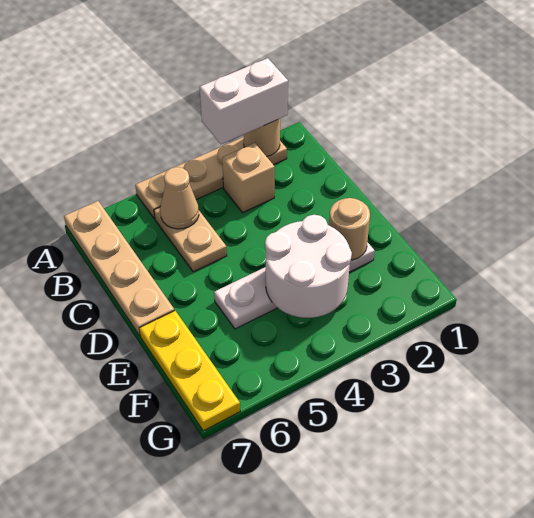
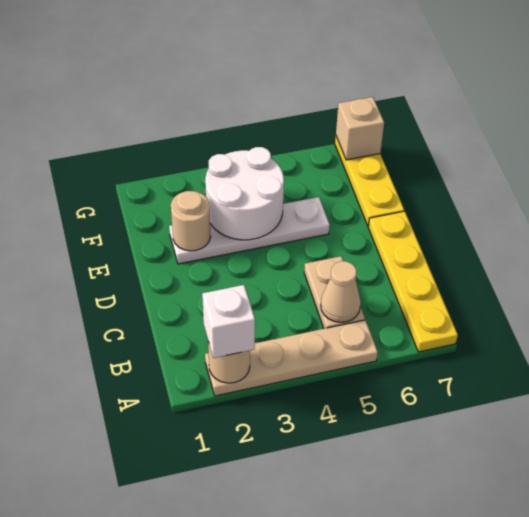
white brick A2:A3 level 3 -> white brick A2 level 3
tan plate A7:D7 level 1 -> yellow plate A7:D7 level 1
tan brick B3 level 1 -> tan brick G7 level 2

